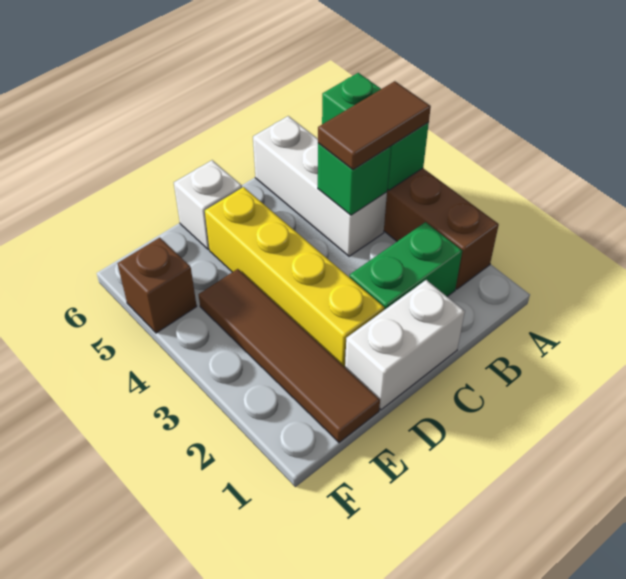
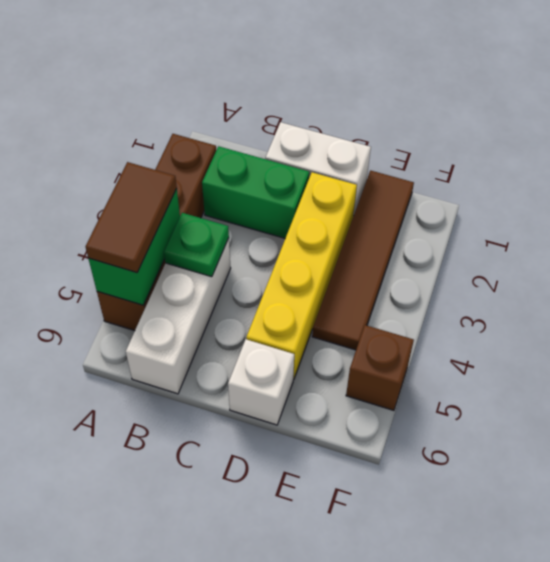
brown tile A4:B4 level 3 -> brown tile A4:A5 level 3
green brick B4 level 2 -> green plate B4 level 2

